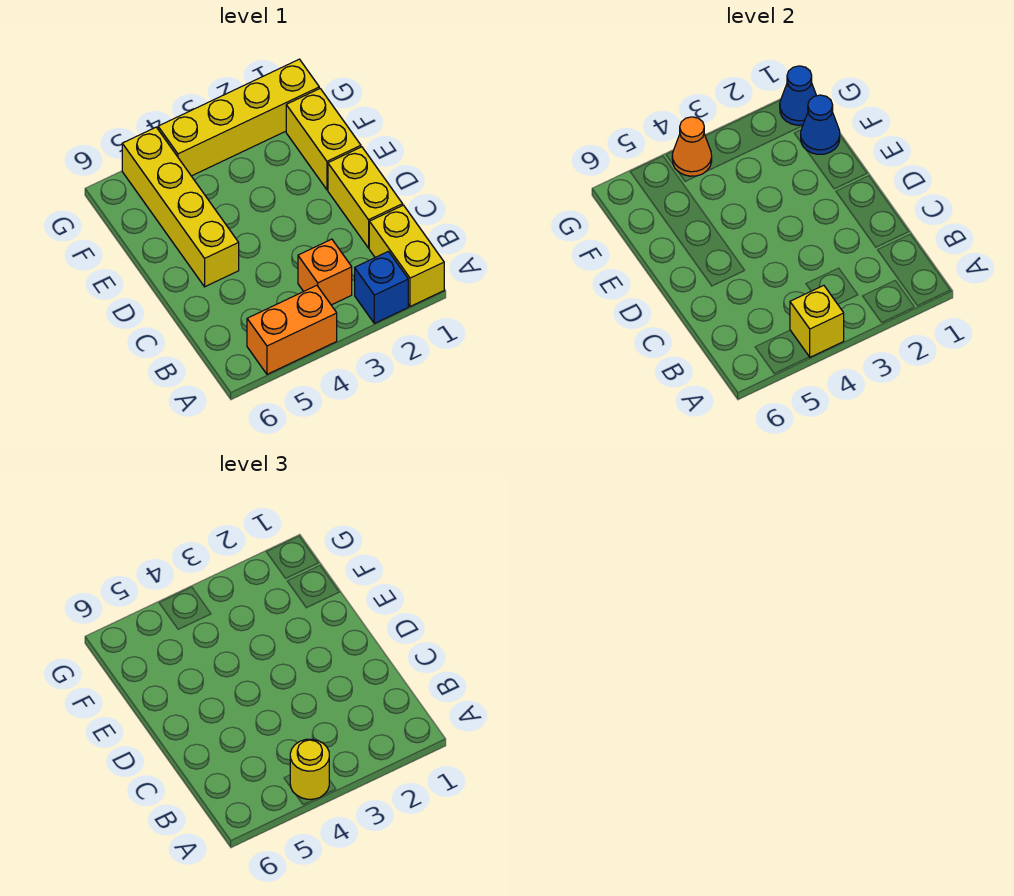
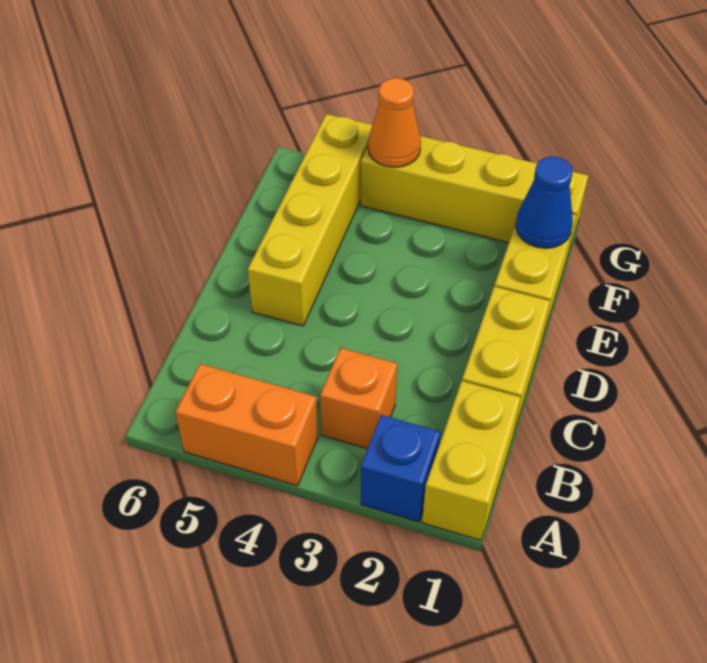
yellow brick A4 level 2 -> none
yellow round brick A4 level 3 -> none
blue cone G1 level 2 -> none

